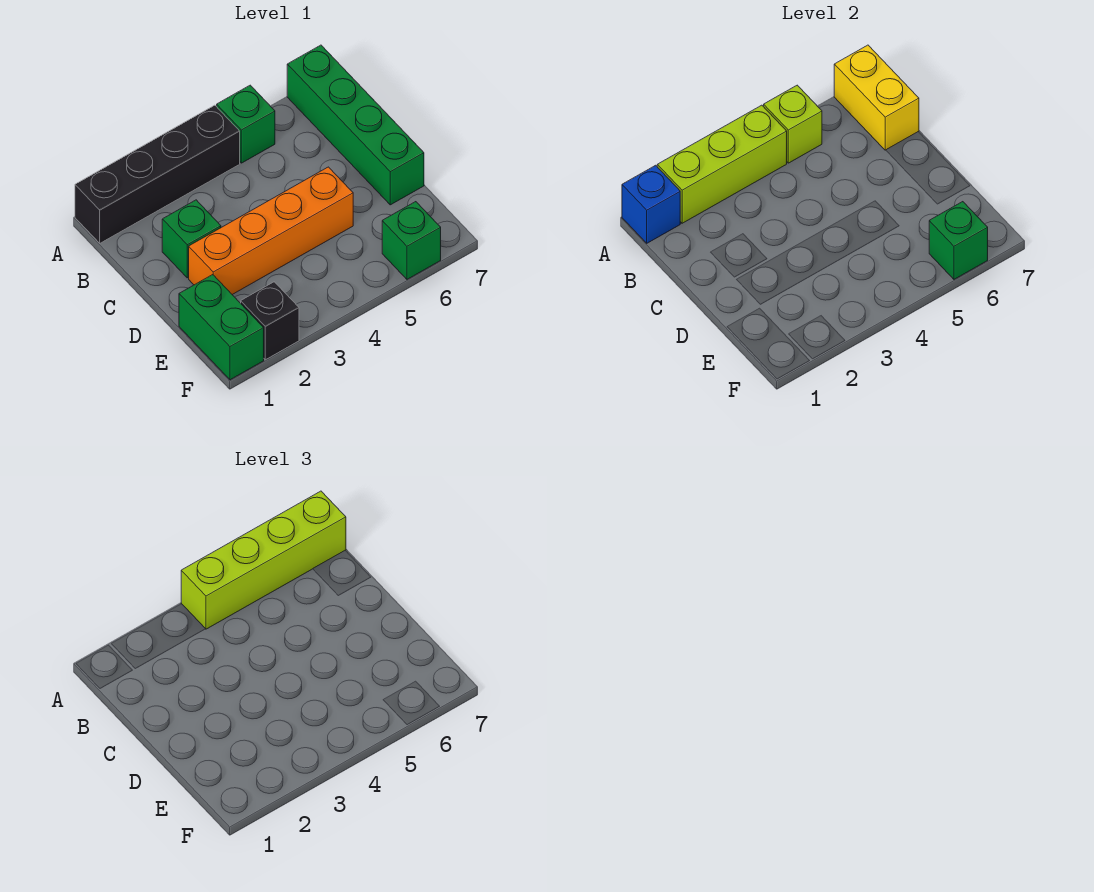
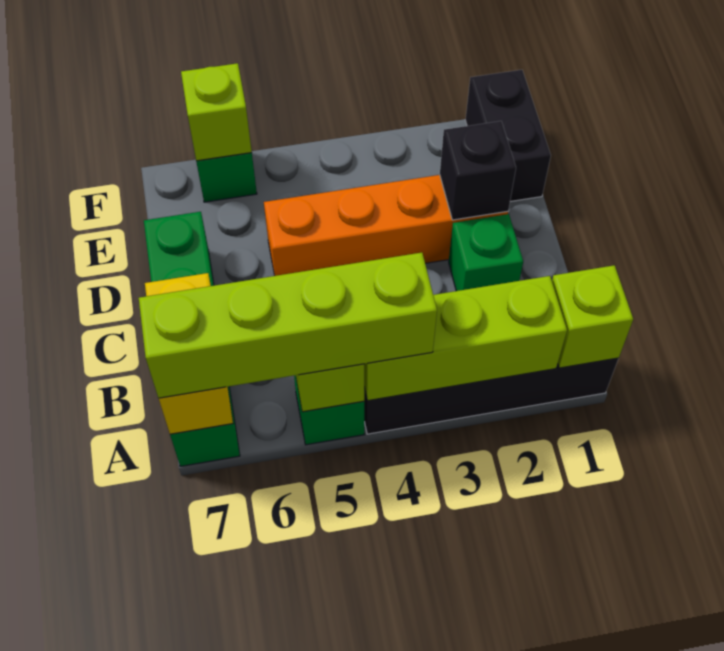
blue brick A1 level 2 -> lime brick A1 level 2
green brick E1:F1 level 1 -> black brick E1:F1 level 1
black brick F2 level 1 -> black brick D2 level 2
green brick F6 level 2 -> lime brick F6 level 2

